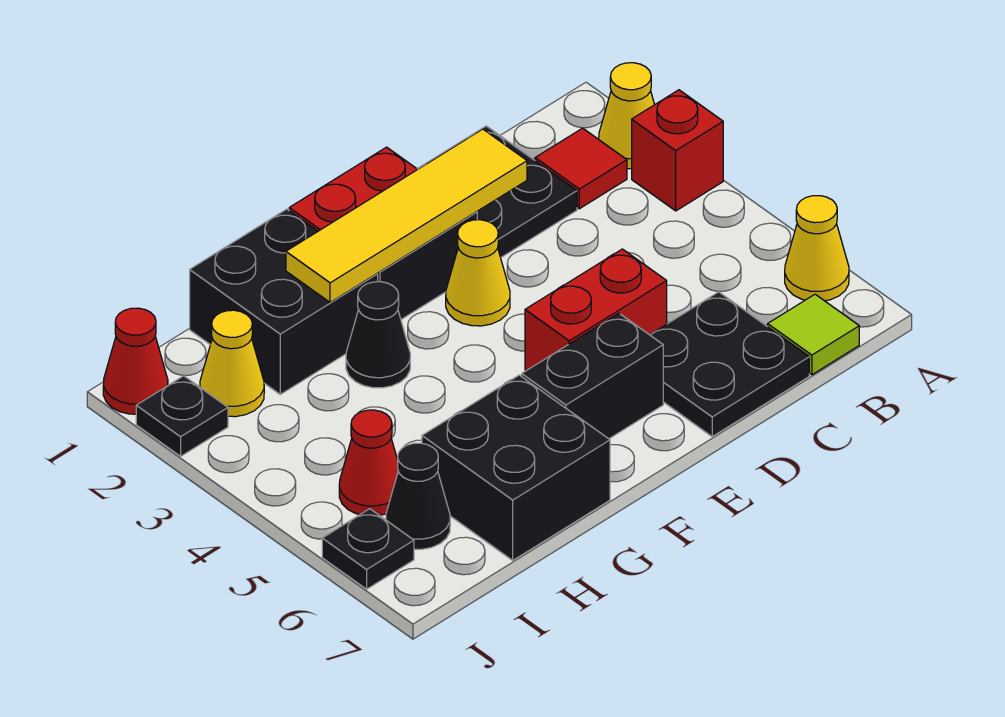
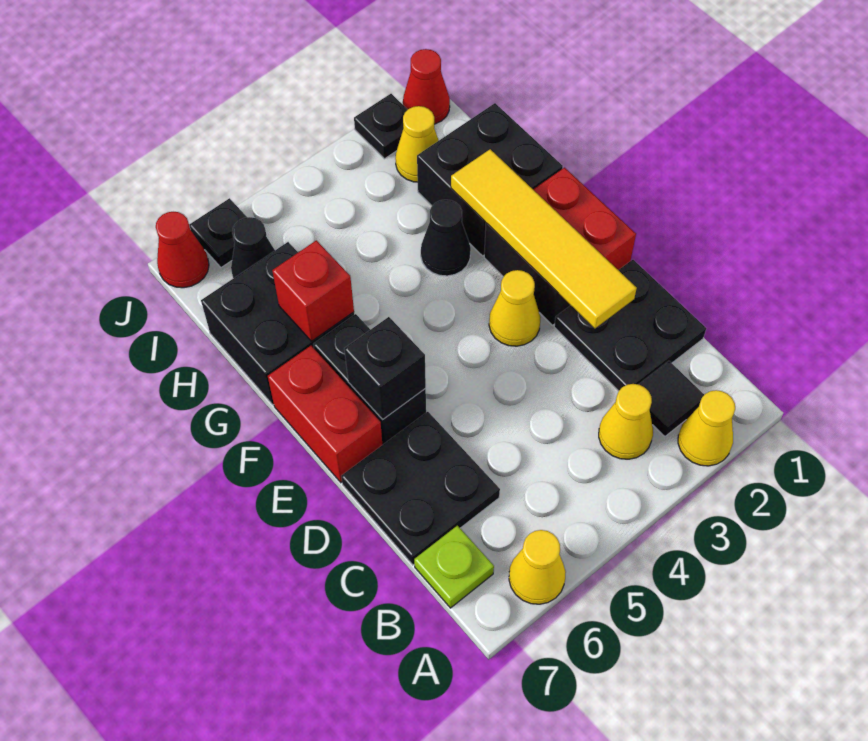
red brick A3 level 1 -> red brick G6 level 2
red tile B2 level 1 -> black tile B2 level 1
none -> yellow cone B3 level 1
lime tile B7 level 1 -> lime plate B7 level 1
red brick D5:E5 level 1 -> red brick E7:F7 level 1
none -> black brick E6 level 2
red cone I5 level 1 -> red cone J7 level 1

